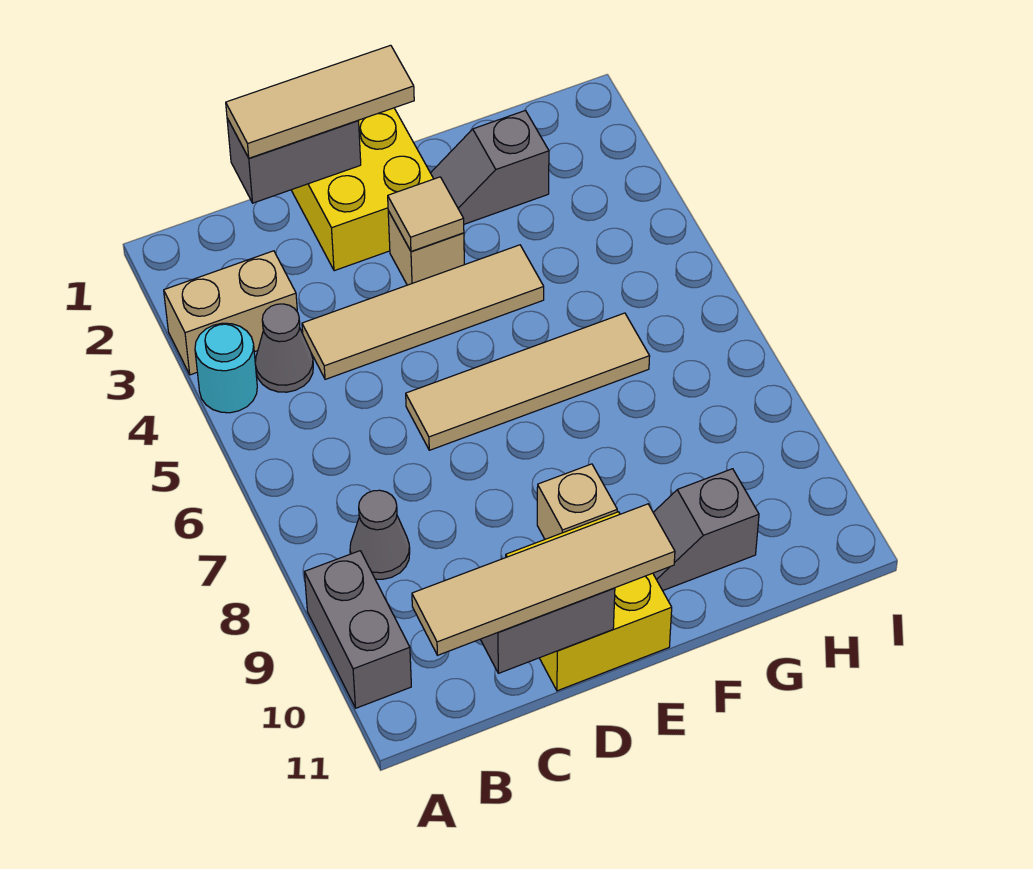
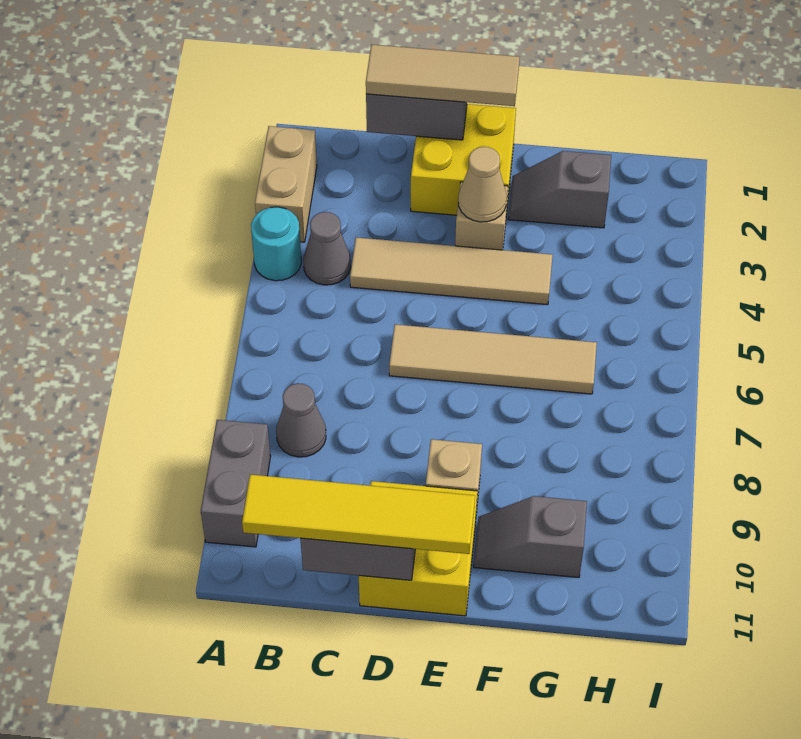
tan brick A3:B3 level 1 -> tan brick A2:A3 level 1
tan tile B11:E11 level 3 -> yellow tile B11:E11 level 3
tan tile E3 level 2 -> tan cone E3 level 2

